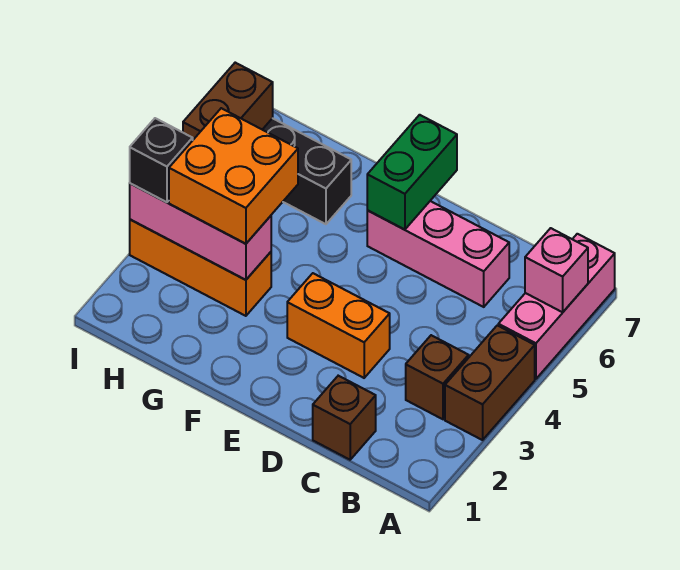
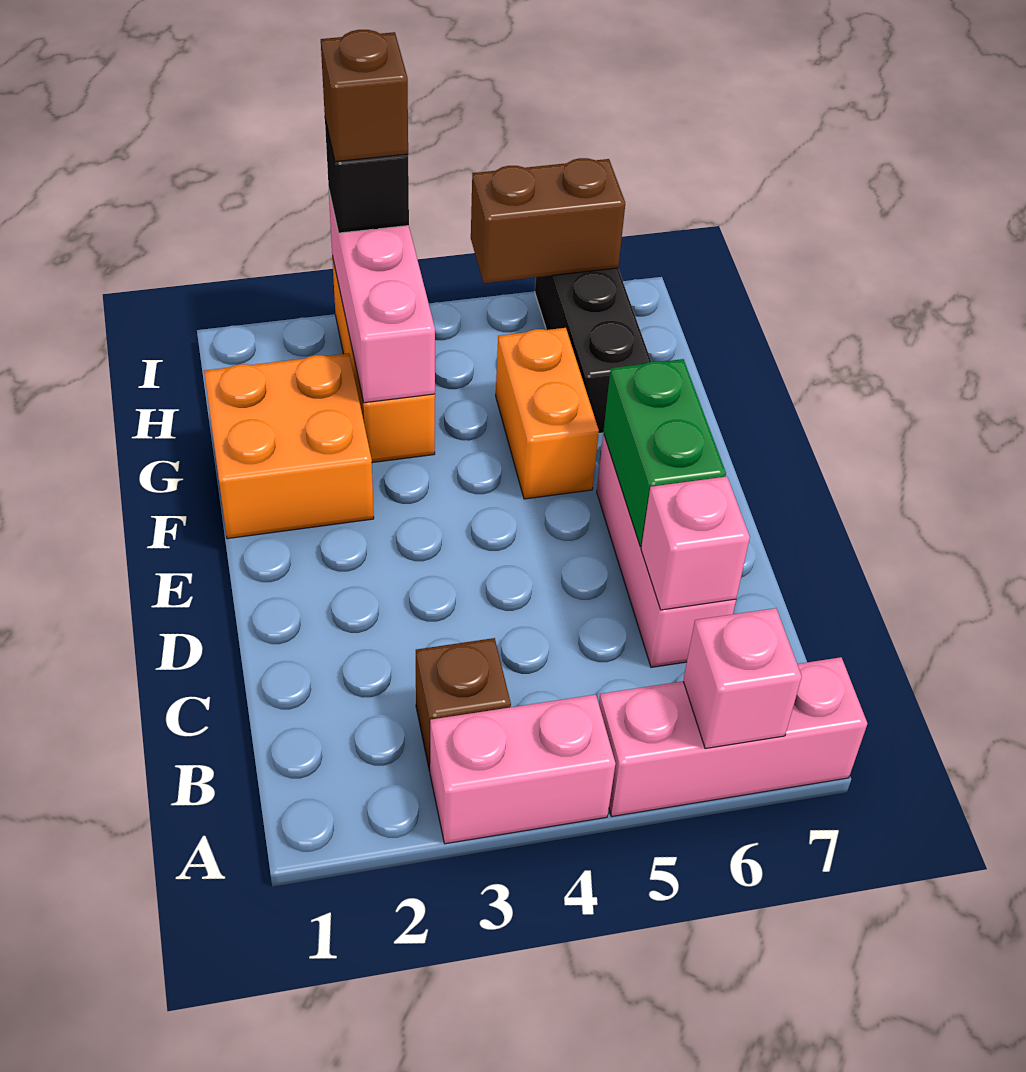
brown brick A3:A4 level 1 -> pink brick A3:A4 level 1
brown brick C1 level 1 -> brown brick I3 level 4
none -> pink brick C6 level 2
orange brick D3:E3 level 1 -> orange brick F5:G5 level 1
green brick E6:E7 level 2 -> green brick D6:E6 level 2
orange brick G3:H4 level 3 -> orange brick F1:G2 level 1

